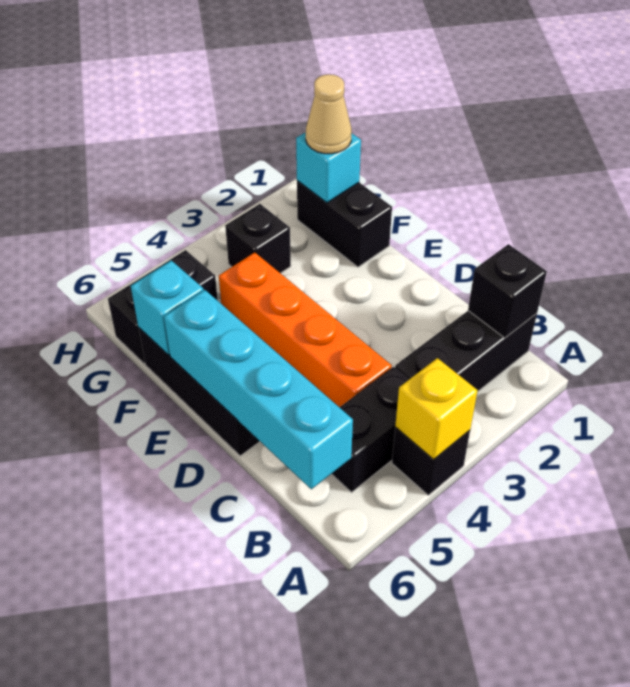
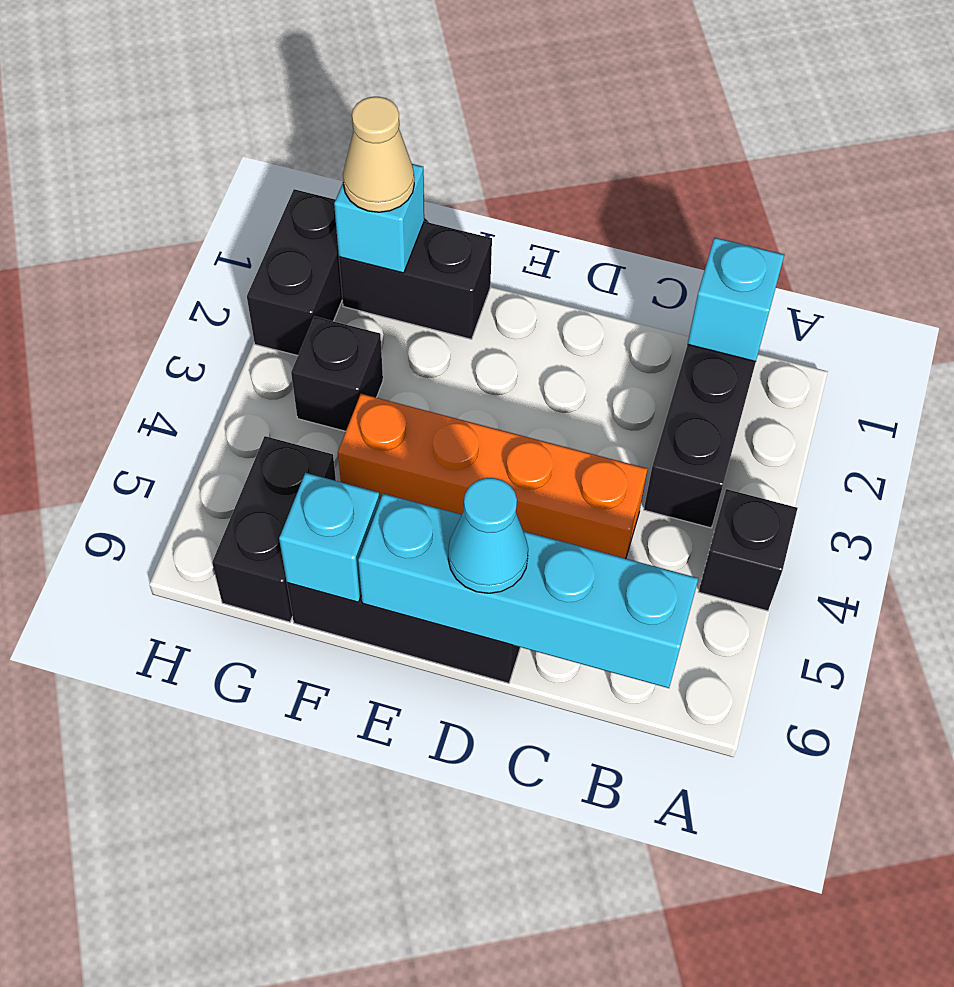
yellow brick A4 level 2 -> none
black brick B1 level 2 -> cyan brick B1 level 2
black brick B4:B5 level 1 -> black brick H1:H2 level 1
none -> cyan cone D6 level 3

